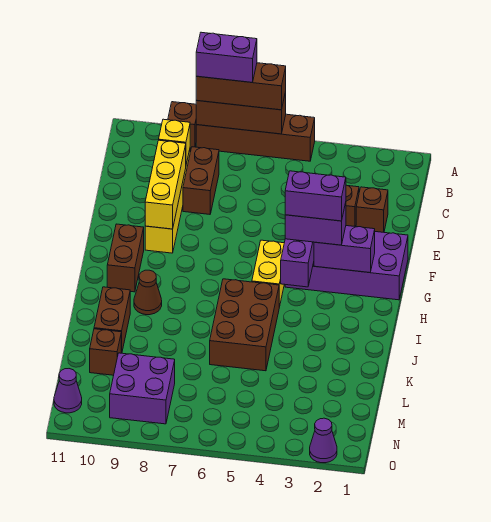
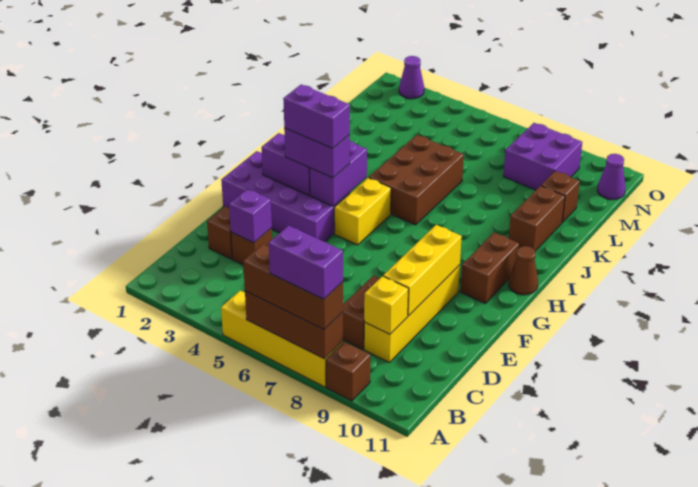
brown brick A5:A8 level 1 -> yellow brick A5:A8 level 1
none -> purple brick D3 level 2
brown cone I9 level 1 -> brown cone H11 level 1

